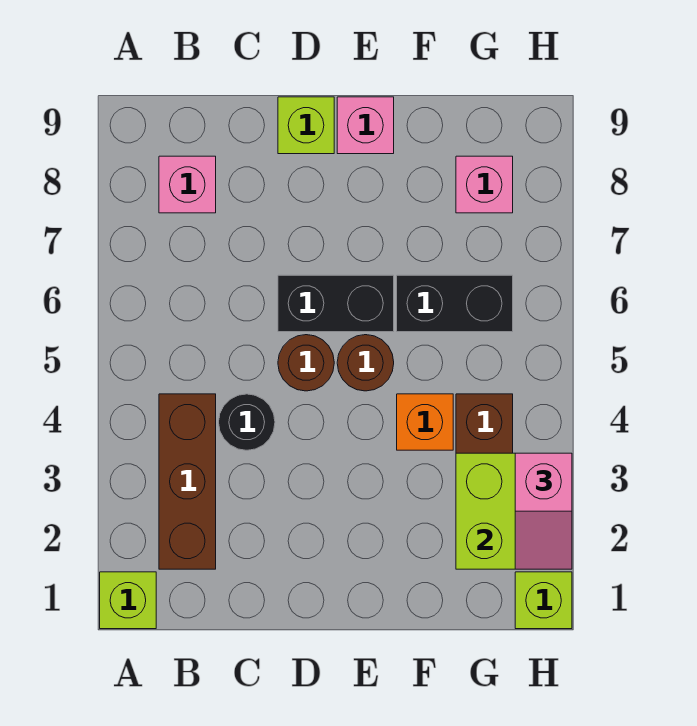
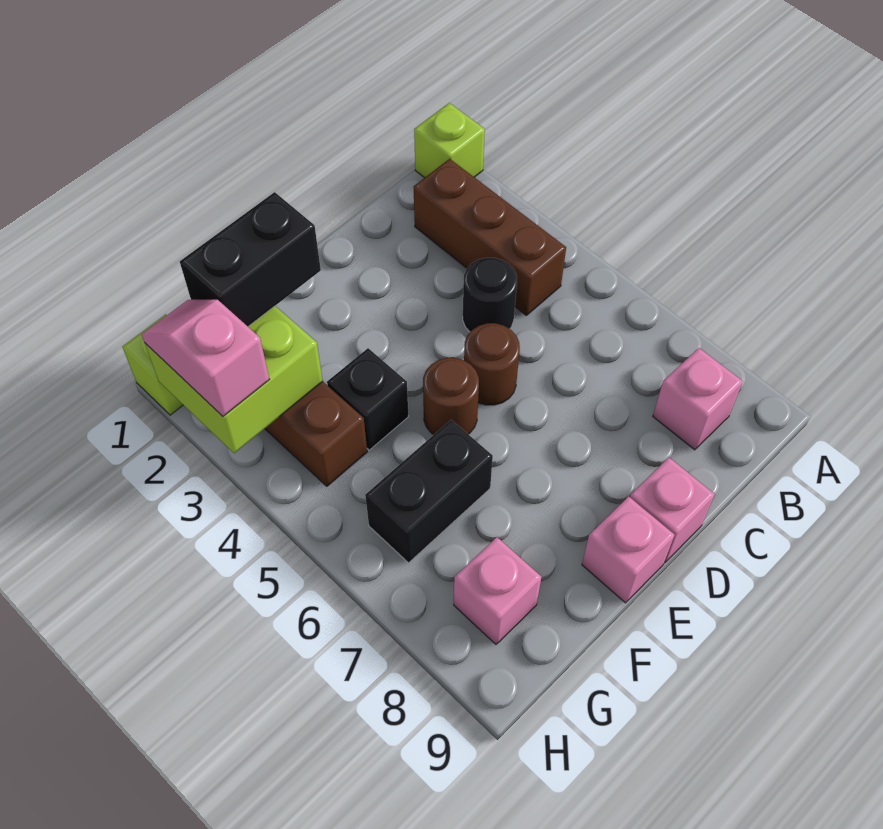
black brick D6:E6 level 1 -> black brick F2:G2 level 3
lime brick D9 level 1 -> pink brick D9 level 1
orange brick F4 level 1 -> black brick F4 level 1

